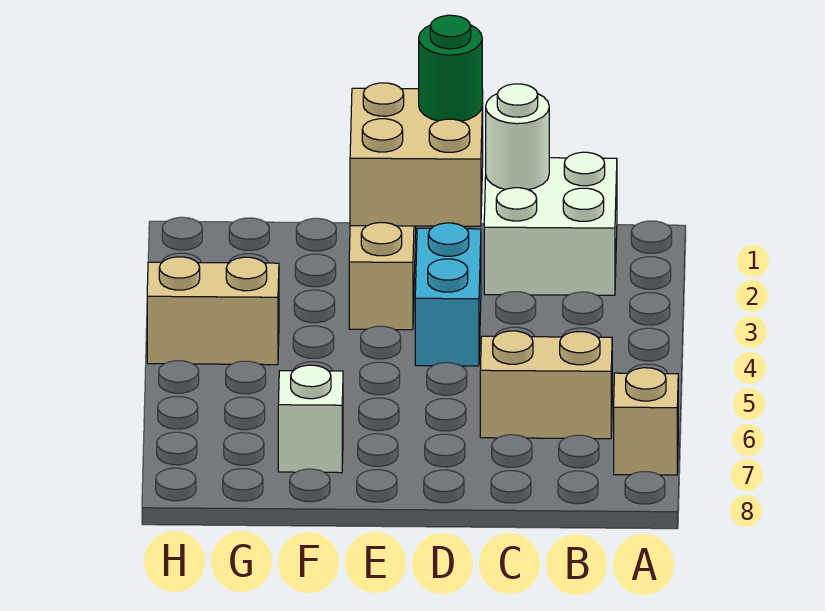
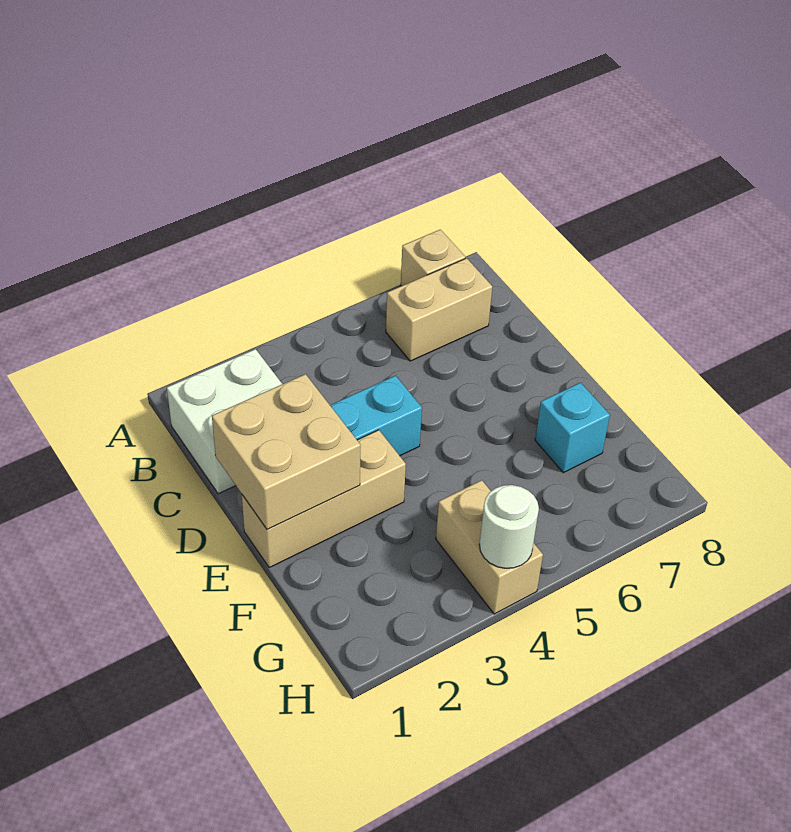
tan brick B6:C6 level 1 -> tan brick B6:B7 level 1
white round brick C1 level 2 -> white round brick H4 level 2
green round brick D1 level 3 -> none
white brick F7 level 1 -> cyan brick F7 level 1

